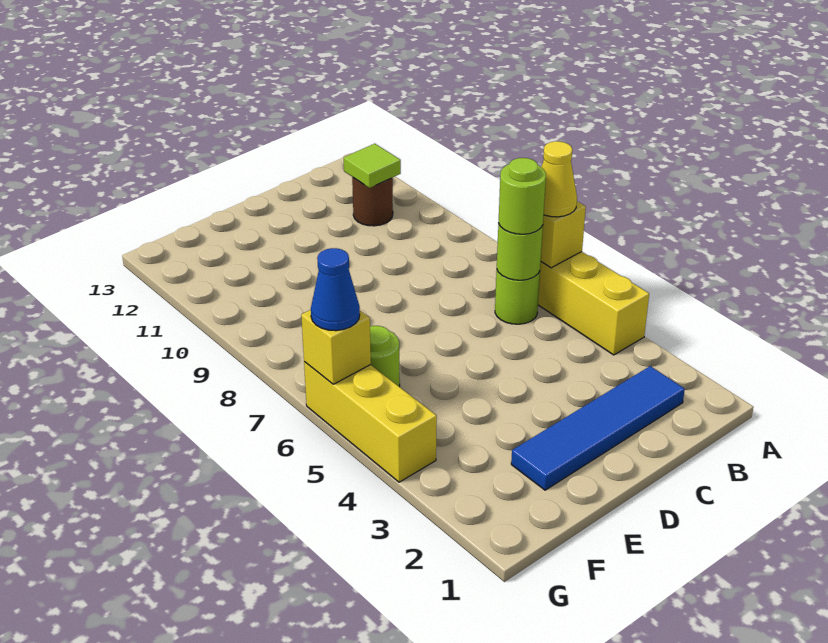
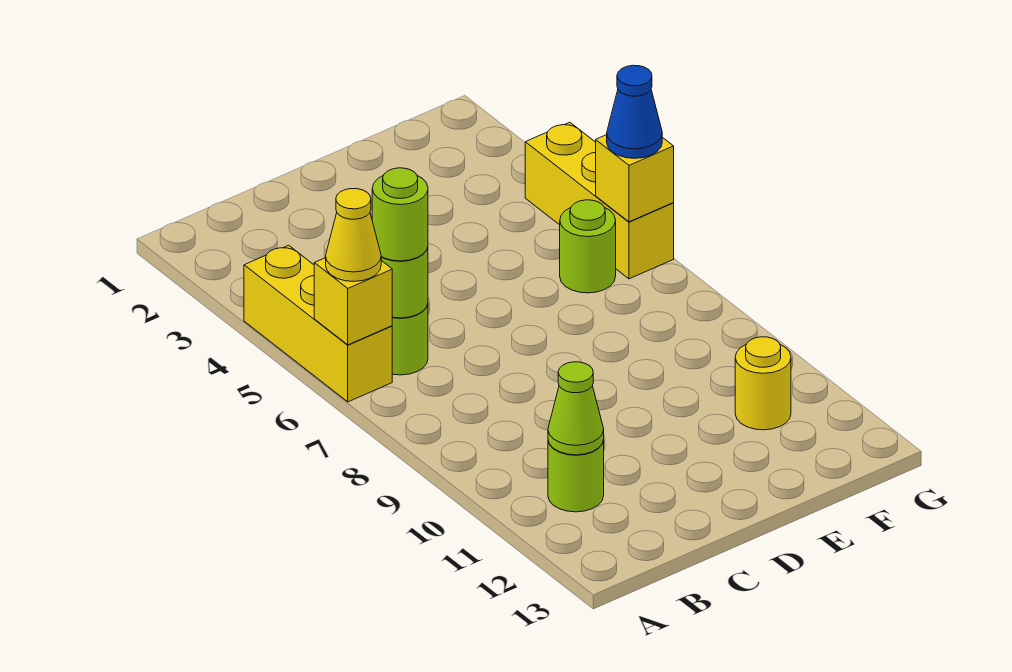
blue tile B2:E2 level 1 -> none
brown round brick B11 level 1 -> lime round brick B11 level 1
lime tile B11 level 2 -> lime cone B11 level 2
none -> yellow round brick F11 level 1

